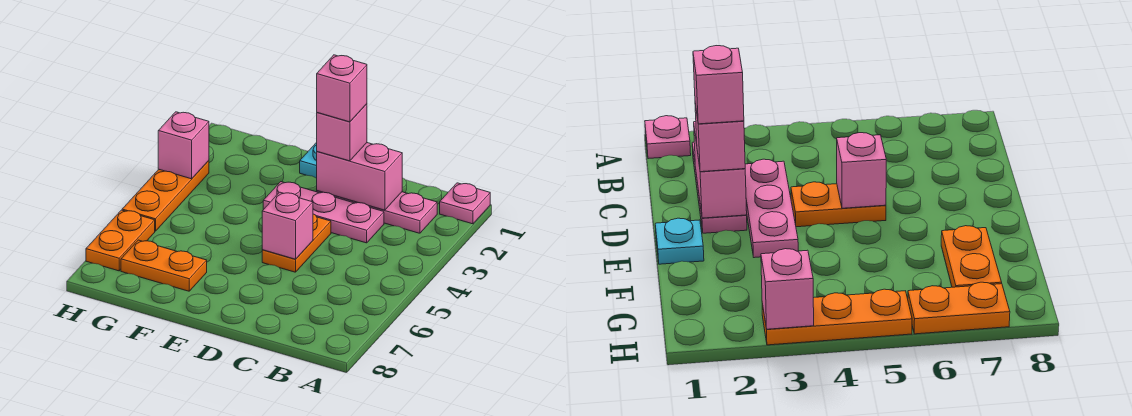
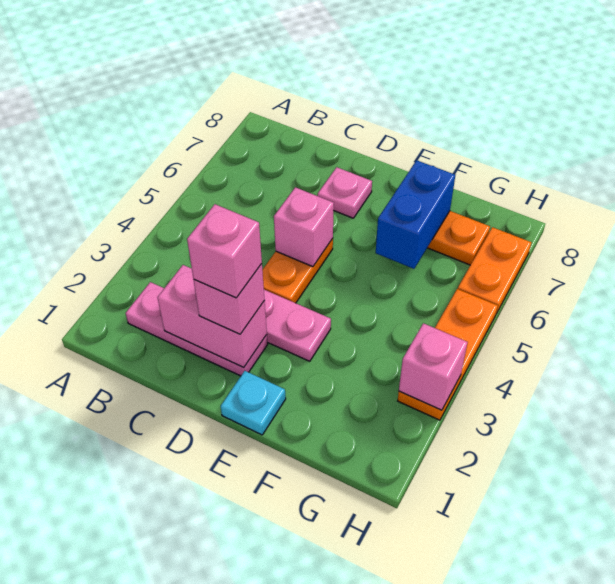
pink plate A1 level 1 -> pink plate D7 level 1
none -> blue brick F6:F7 level 2

